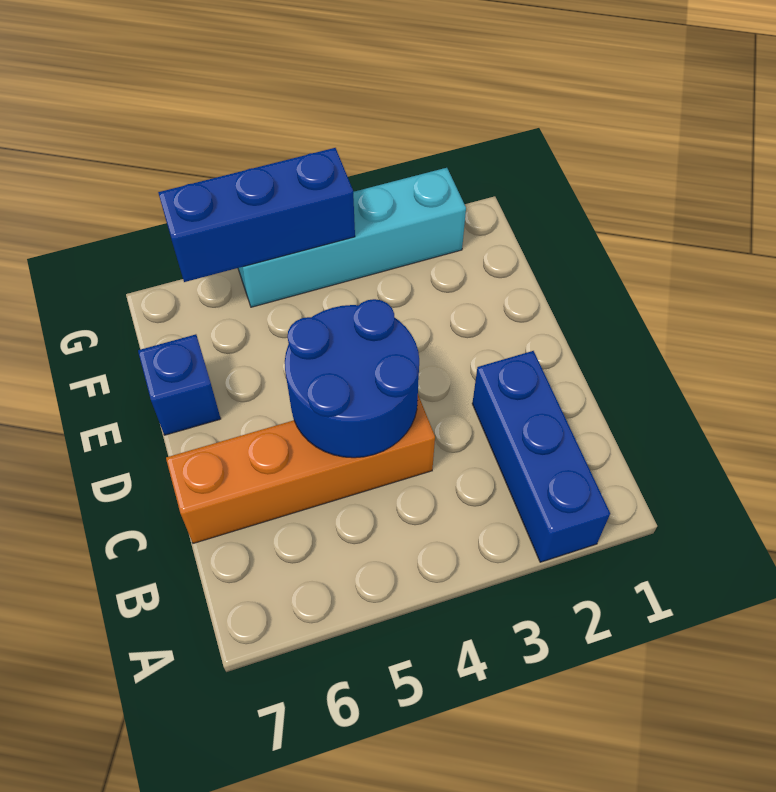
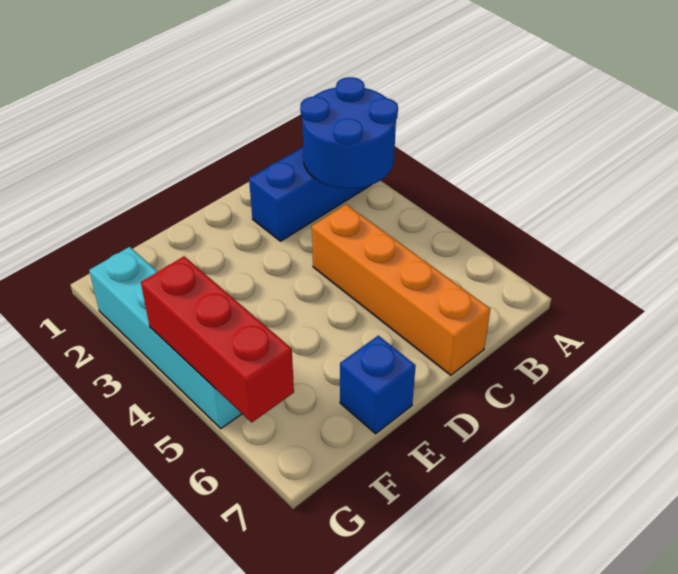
blue round brick C4:D5 level 2 -> blue round brick A2:B3 level 2
blue brick G4:G6 level 2 -> red brick G4:G6 level 2

